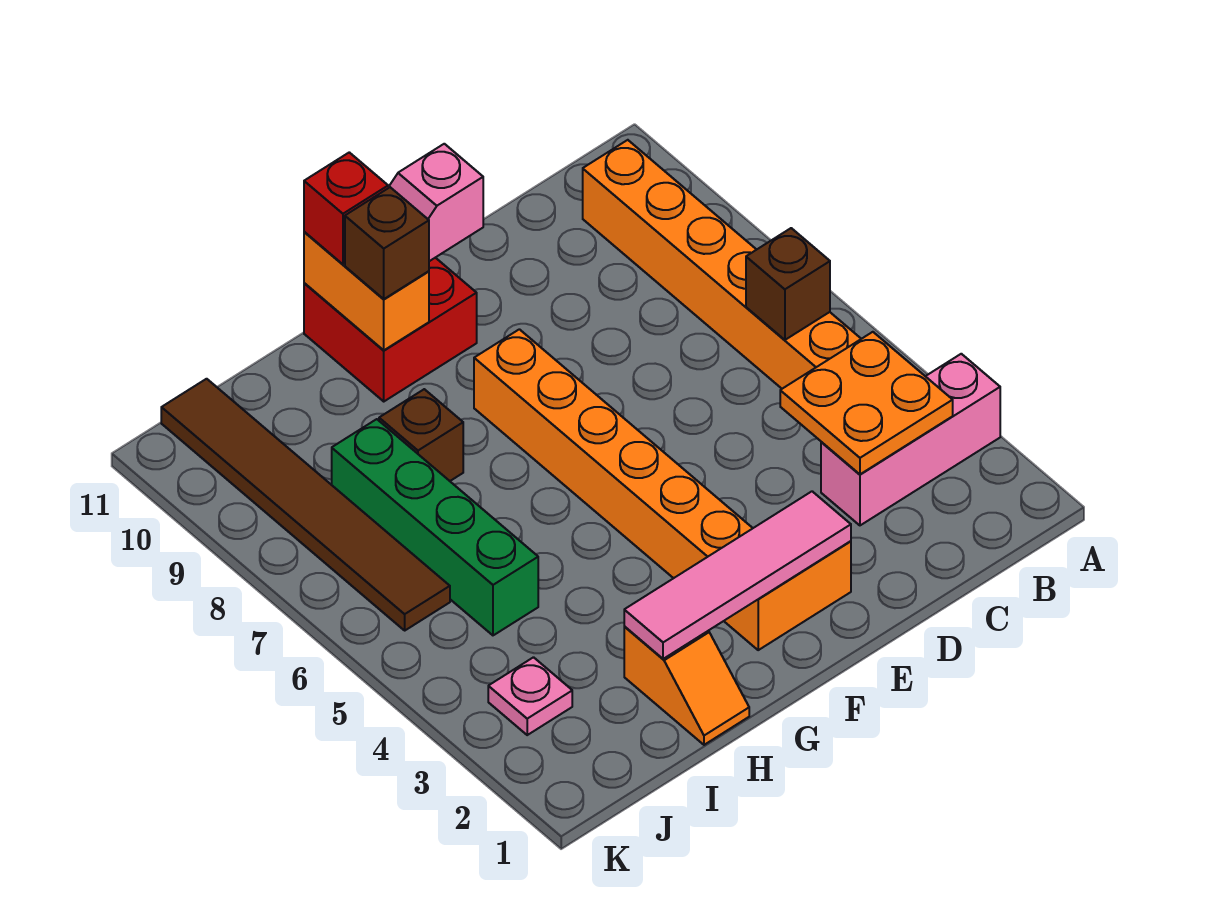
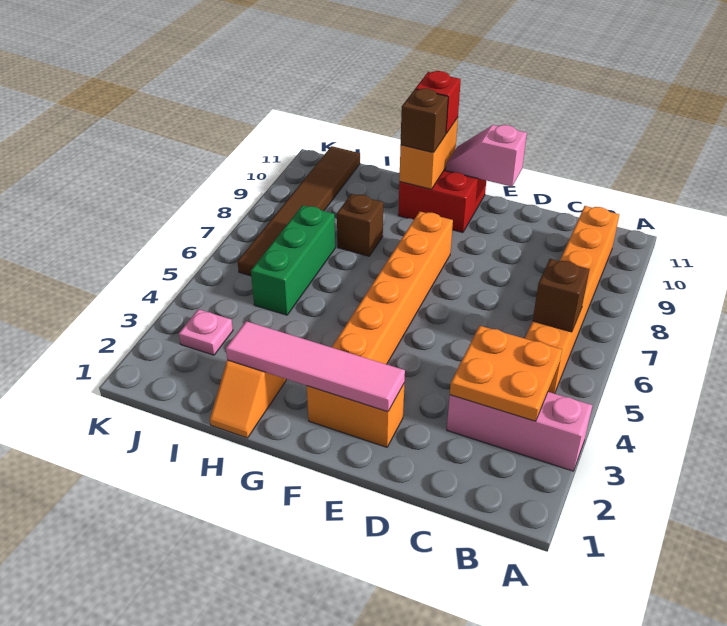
green brick I5:I8 level 1 -> green brick I5:I7 level 1

